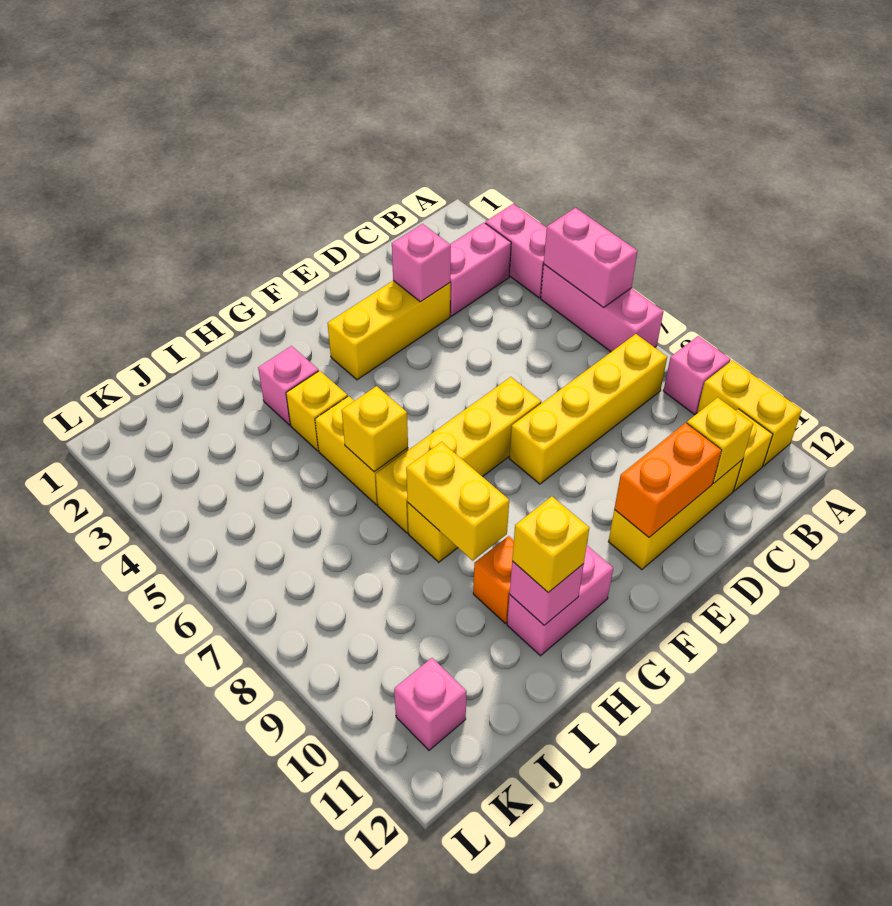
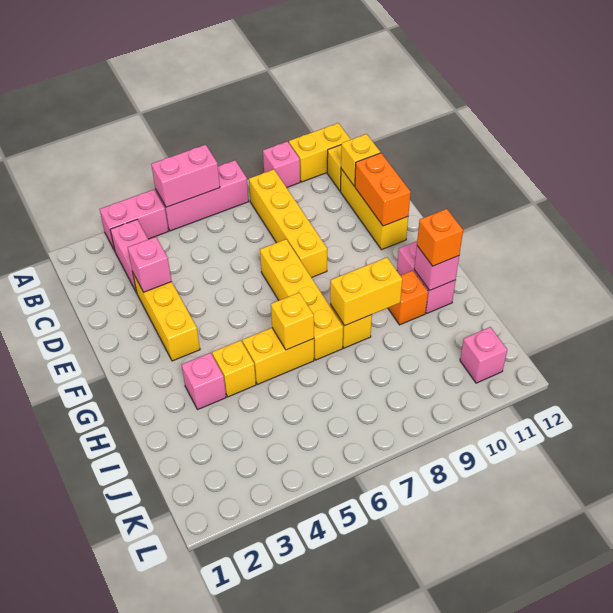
yellow brick H11 level 3 -> orange brick H11 level 3

